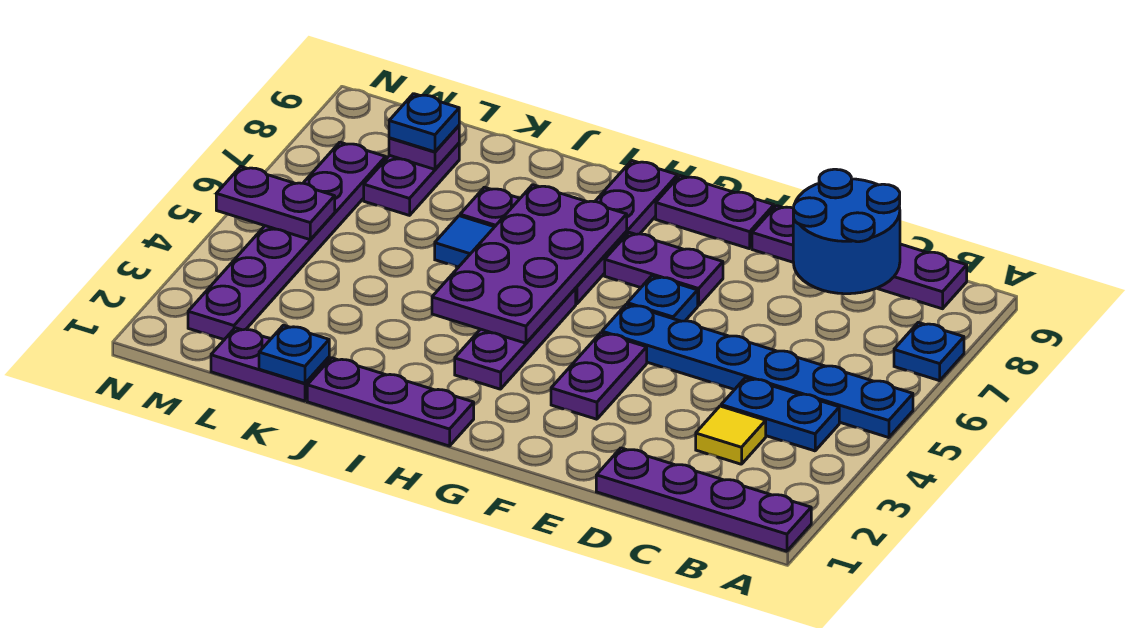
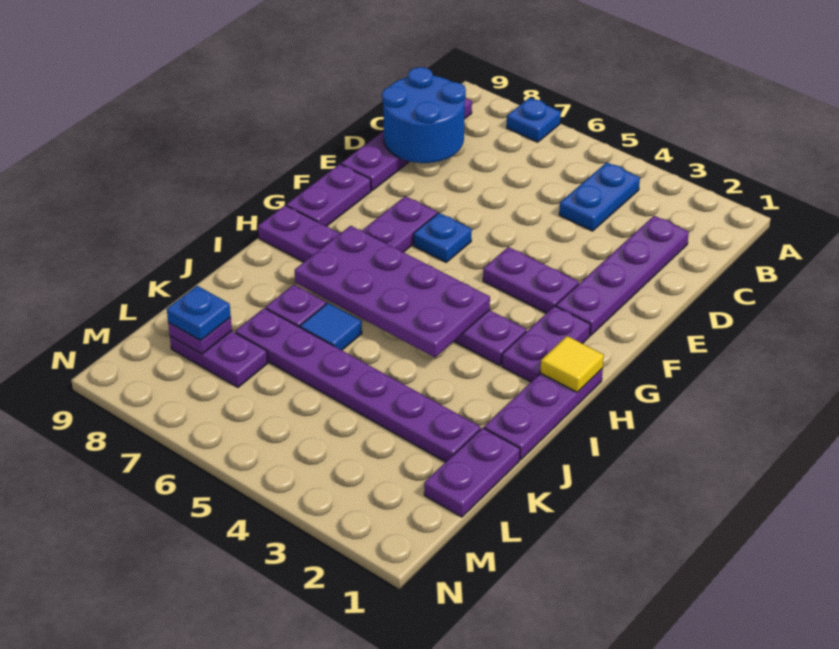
purple plate A1:D1 level 1 -> purple plate C2:F2 level 1
blue plate A5:F5 level 1 -> none
yellow tile C3 level 1 -> yellow tile H1 level 2
blue plate K1 level 2 -> none
purple plate M2:M7 level 1 -> purple plate K2:K7 level 1
purple plate M5:N5 level 2 -> purple plate G2:H2 level 1

